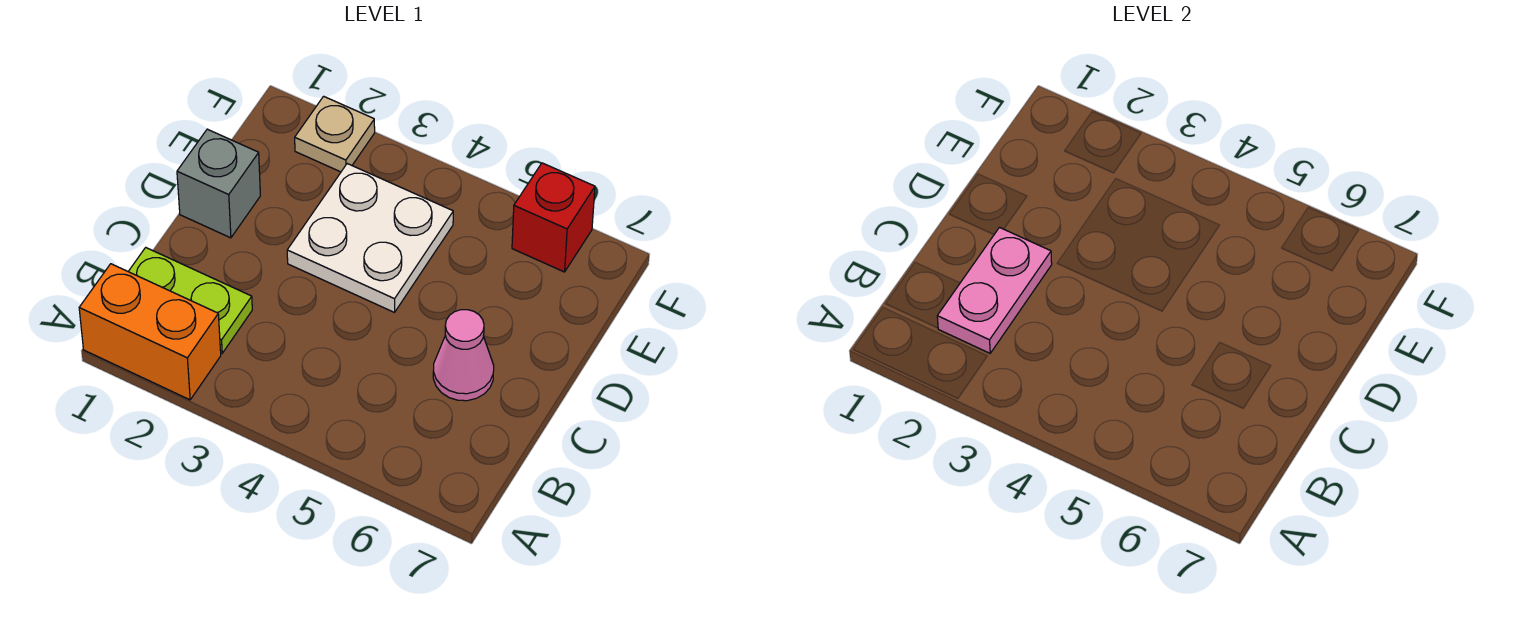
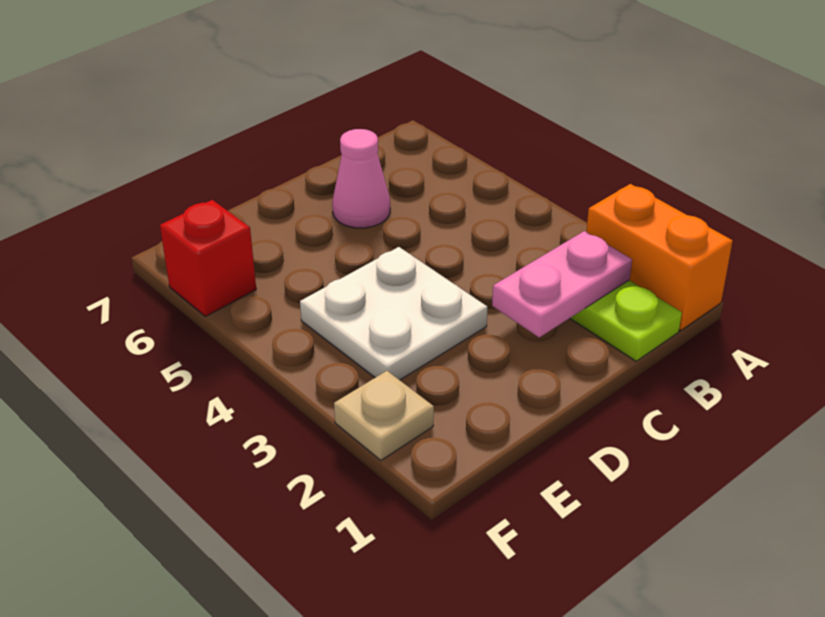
grey brick D1 level 1 -> none

